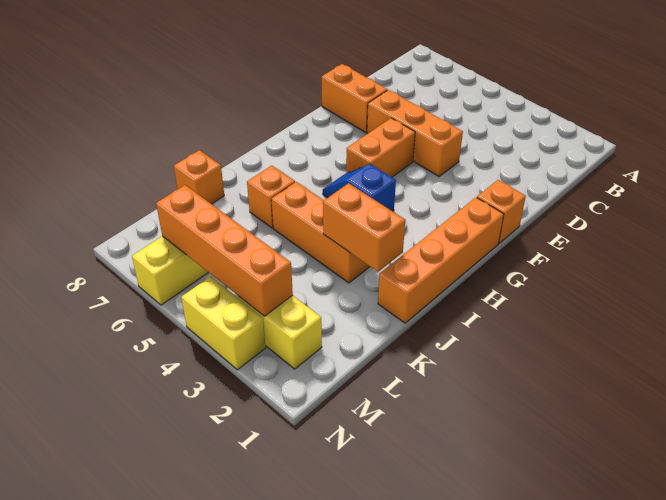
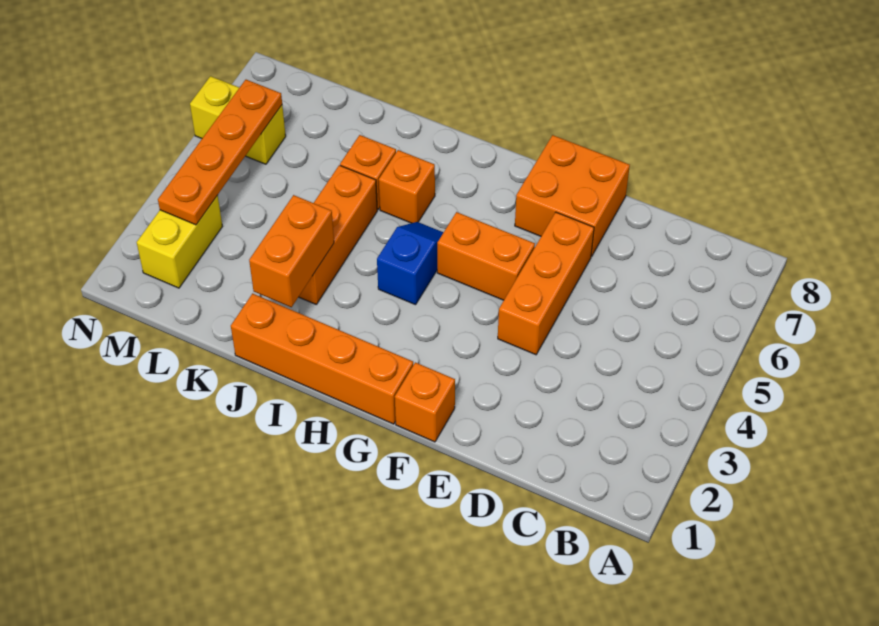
orange brick E7:E8 level 1 -> orange brick E7:F8 level 1
orange brick K8 level 1 -> orange brick I6 level 1
orange brick M3:M6 level 2 -> orange plate M3:M6 level 2
yellow brick N3:N4 level 1 -> none

